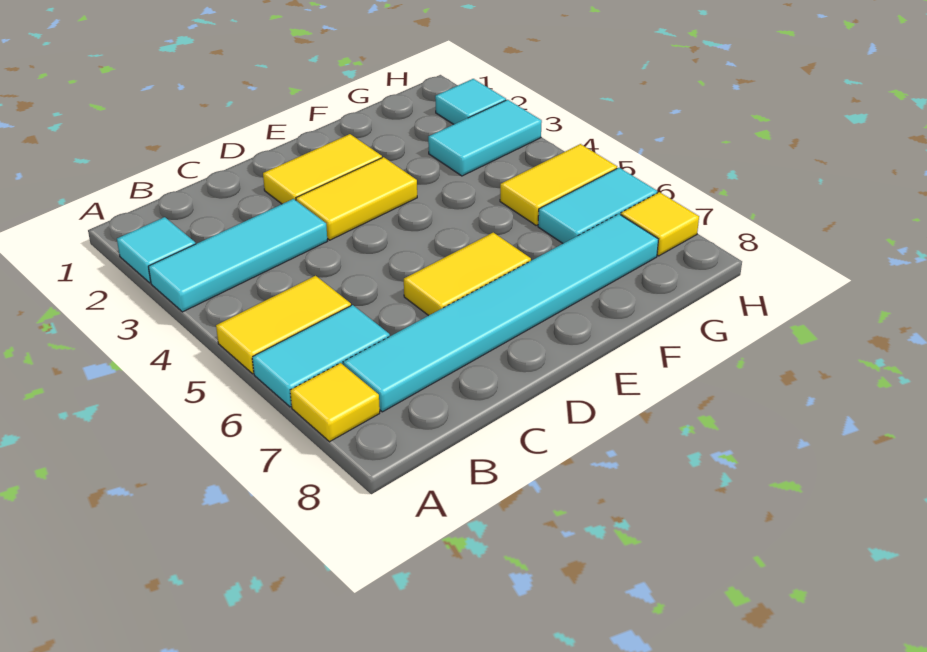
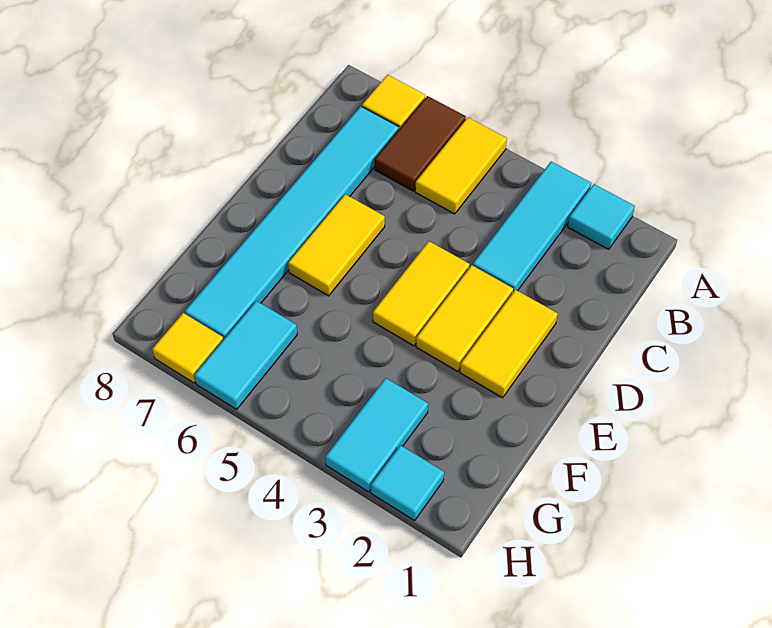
cyan tile A6:B6 level 1 -> brown tile A6:B6 level 1
yellow tile G5:H5 level 1 -> yellow tile D4:E4 level 1

